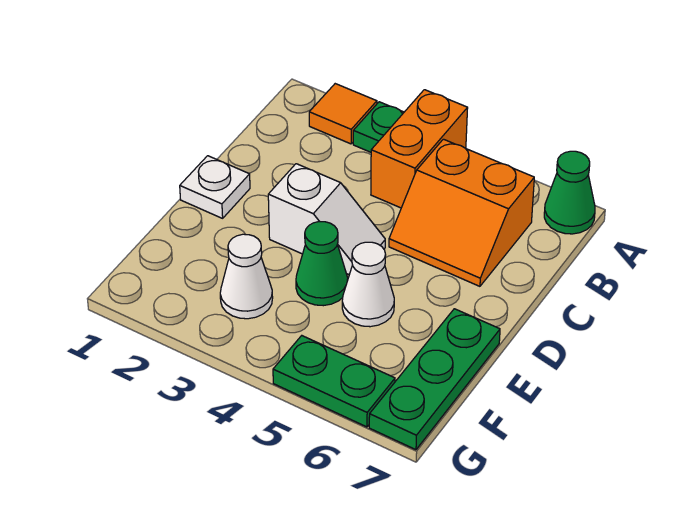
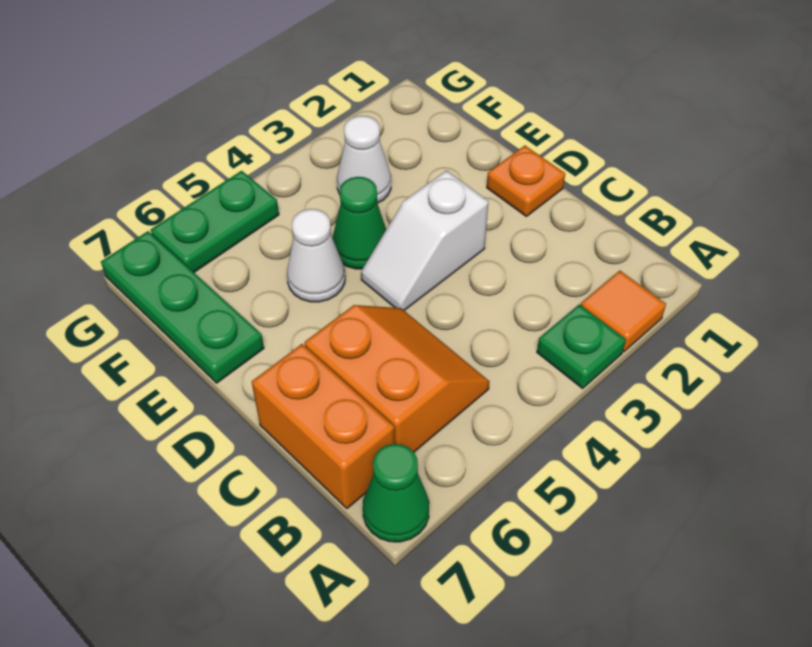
orange brick A4:B4 level 1 -> orange brick B7:C7 level 1
orange slope B5:C6 level 1 top B -> orange slope B5:C6 level 1 top 6
white plate D1 level 1 -> orange plate D1 level 1

